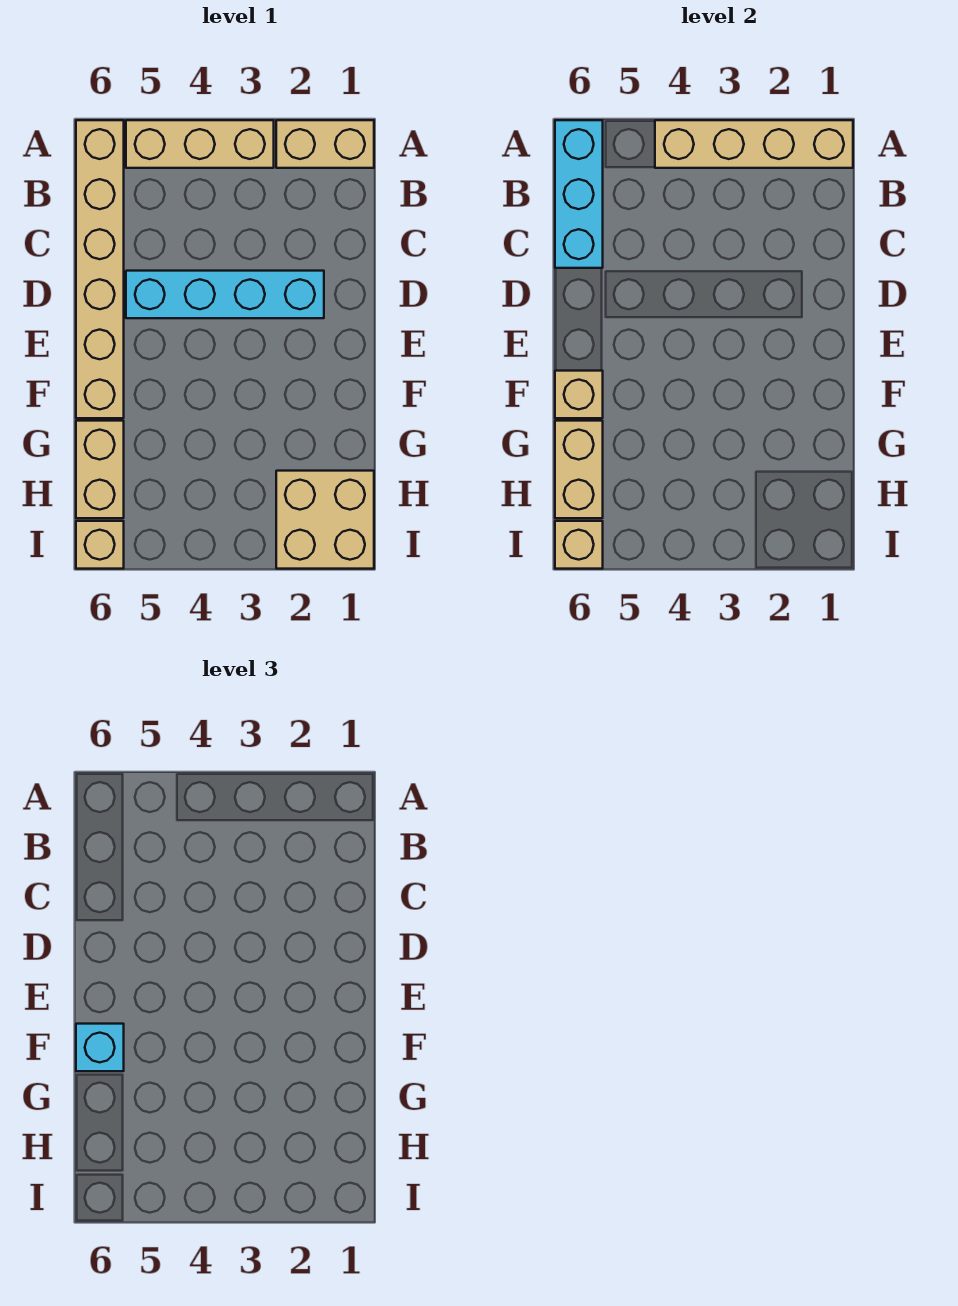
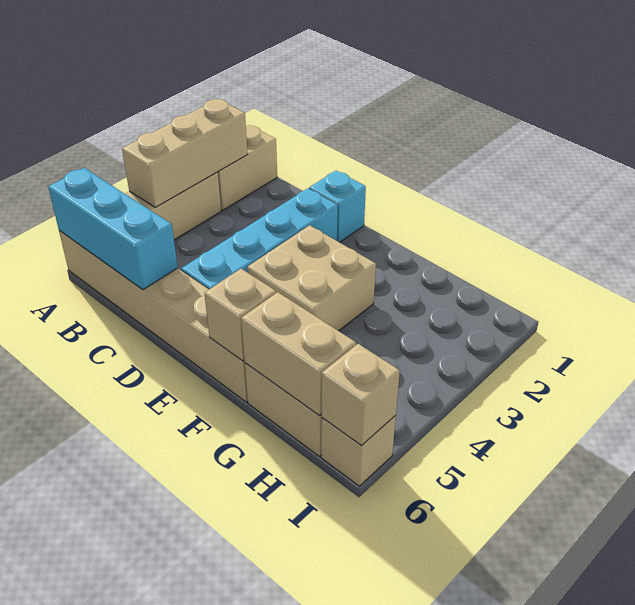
tan brick A1:A4 level 2 -> tan brick A2:A4 level 2
cyan brick F6 level 3 -> cyan brick D1 level 1
tan brick H1:I2 level 1 -> tan brick E3:F4 level 1

